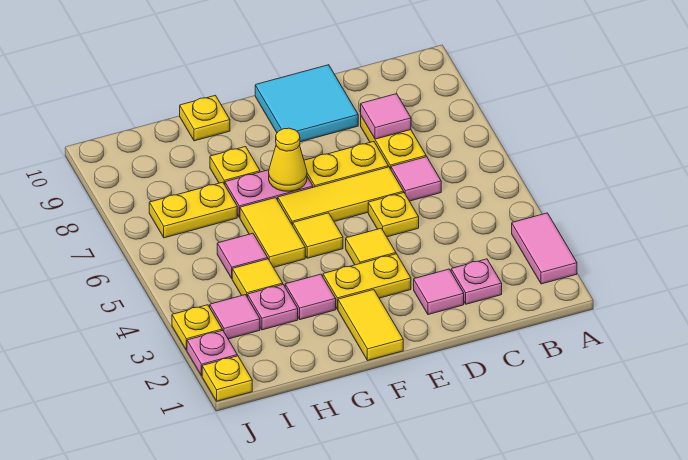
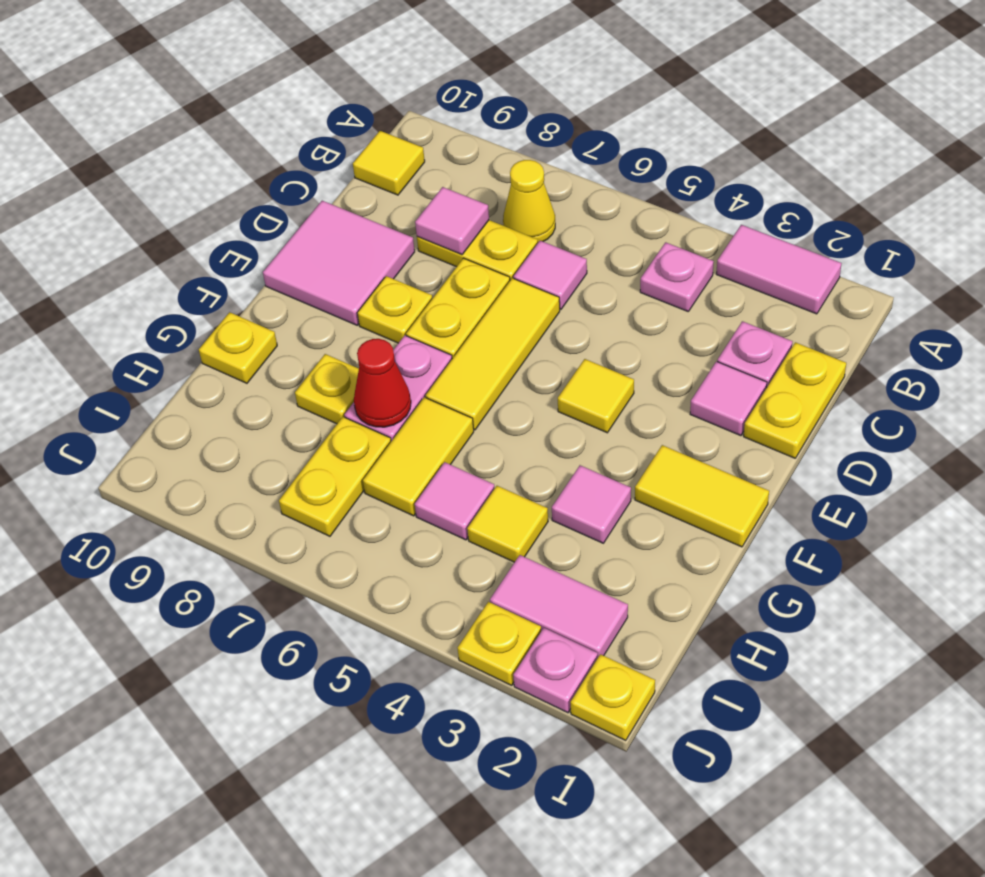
yellow plate D5 level 1 -> yellow plate E8 level 1
cyan tile D9:E10 level 1 -> pink tile D9:E10 level 1
yellow plate E3:F3 level 1 -> yellow plate C1:D1 level 1
yellow tile F5 level 1 -> yellow tile B10 level 1
yellow cone F7 level 2 -> yellow cone B7 level 1
yellow tile G5:G6 level 1 -> yellow tile G6:H6 level 1
none -> red cone G7 level 2
pink plate H3 level 1 -> pink plate B4 level 1
pink tile I3 level 1 -> pink tile I2:I3 level 1

